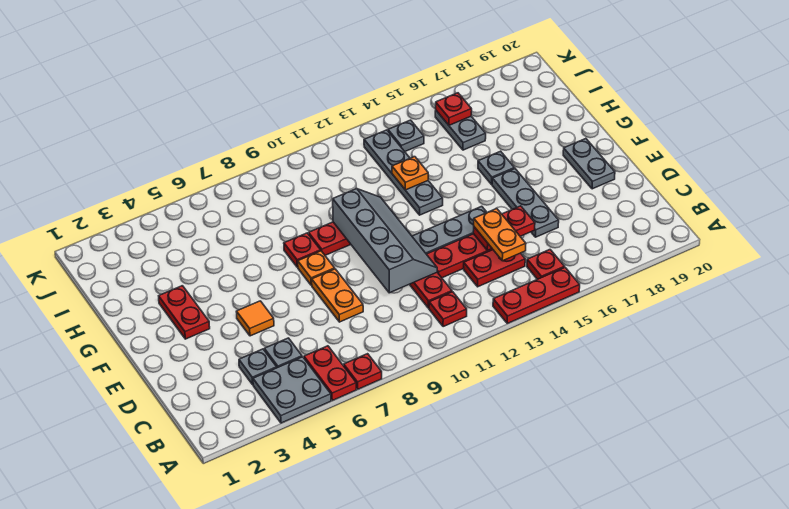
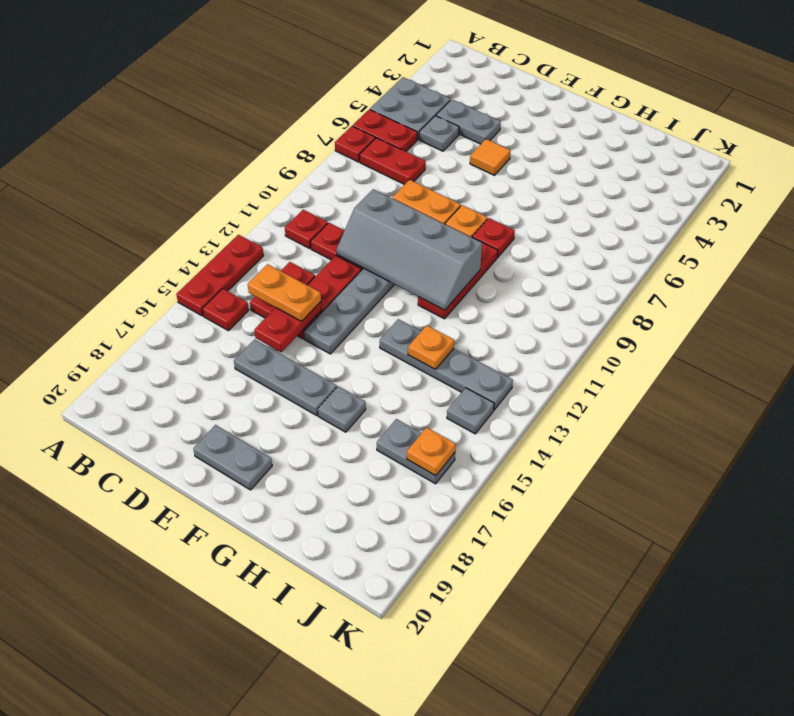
grey plate C4 level 1 -> grey plate C4:D4 level 1
red plate F3:G3 level 1 -> red plate B7:C7 level 1
red plate J16 level 2 -> orange plate J16 level 2

